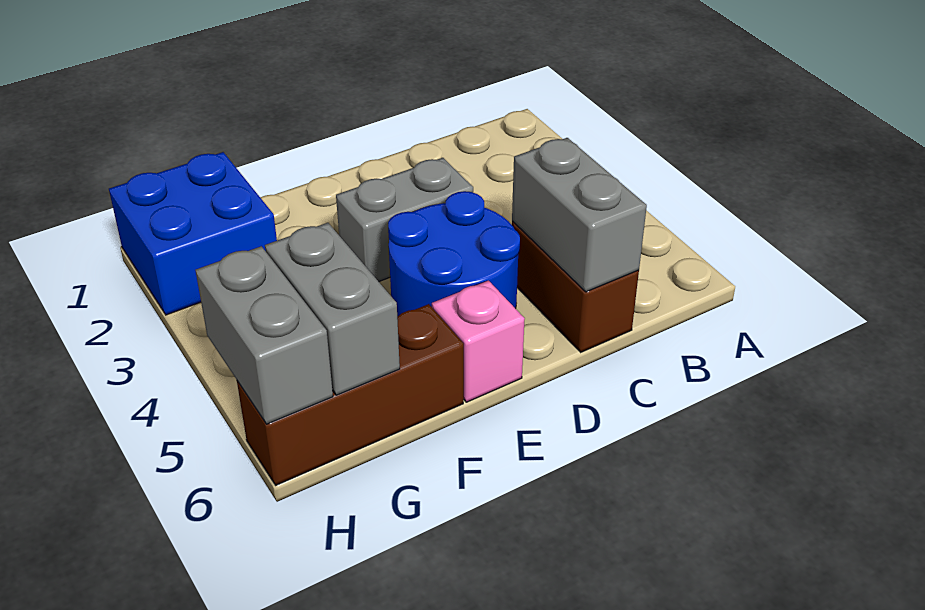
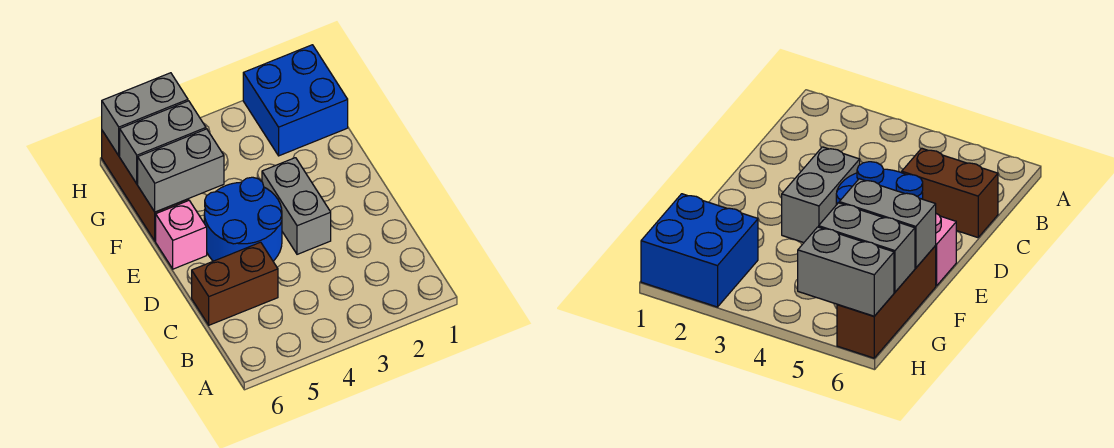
grey brick C5:C6 level 2 -> grey brick F5:F6 level 2

